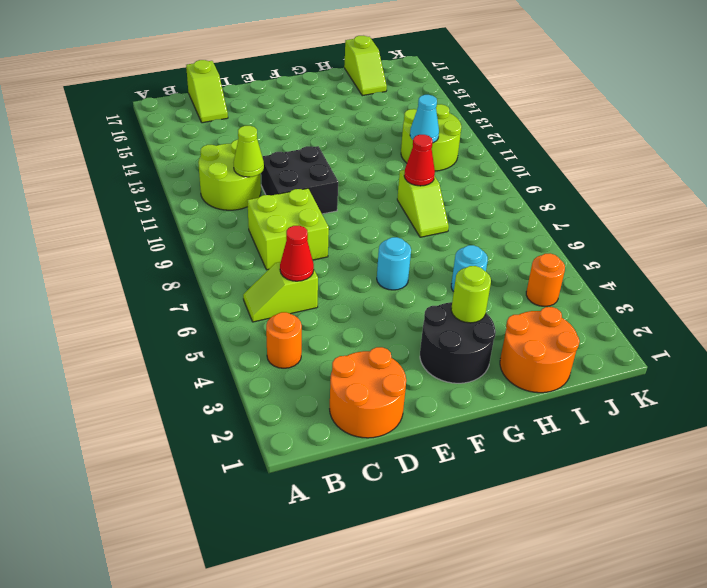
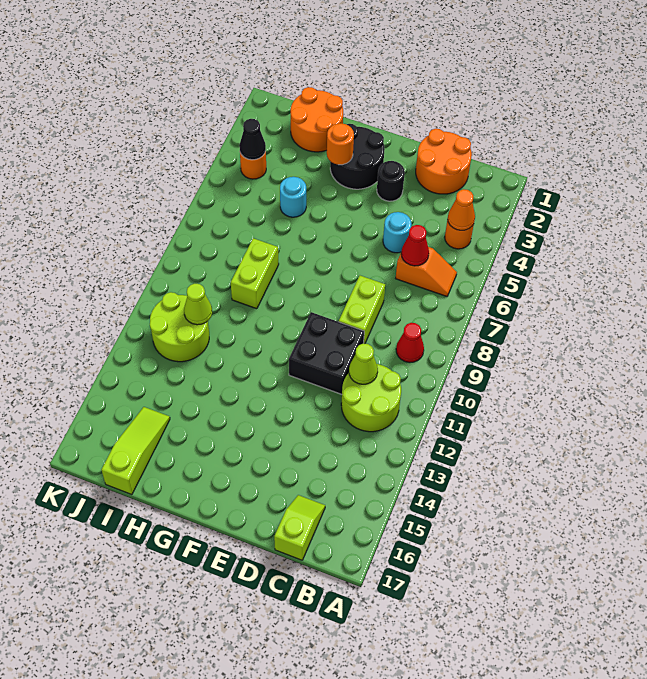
none -> orange cone B4 level 2
lime slope B6:C6 level 1 top C -> orange slope B6:C6 level 1 top C
lime brick C8:D9 level 1 -> lime brick D8:D9 level 1
none -> black round brick E3 level 1
cyan round brick F6 level 1 -> cyan round brick D5 level 1
lime round brick G3 level 2 -> orange round brick G3 level 2
lime slope H8:H9 level 1 top 9 -> lime brick H8:H9 level 1
red cone H9 level 2 -> red cone B9 level 1
cyan cone I11 level 2 -> lime cone I11 level 2
lime slope I16:I17 level 1 top 17 -> lime slope I15:I17 level 1 top 17
none -> black cone J4 level 2

